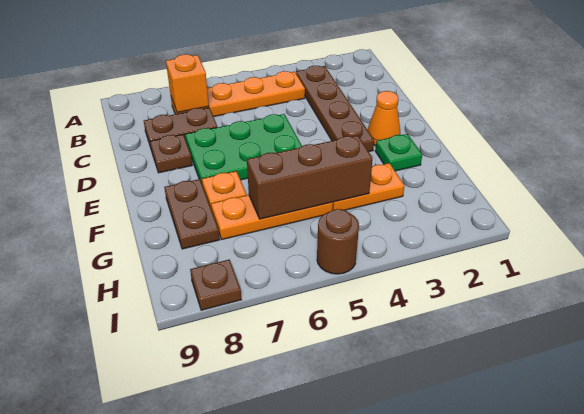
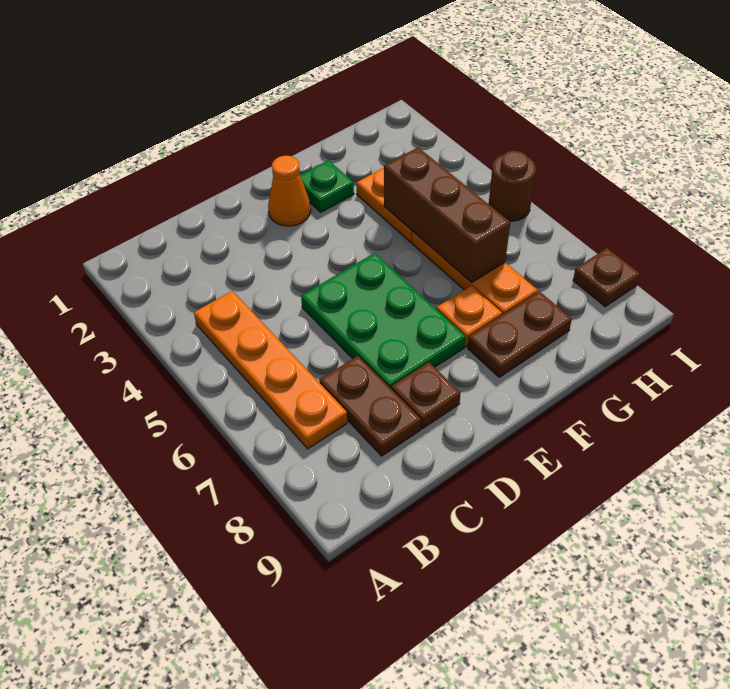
brown plate B3:E3 level 1 -> none
orange brick B7 level 2 -> none

